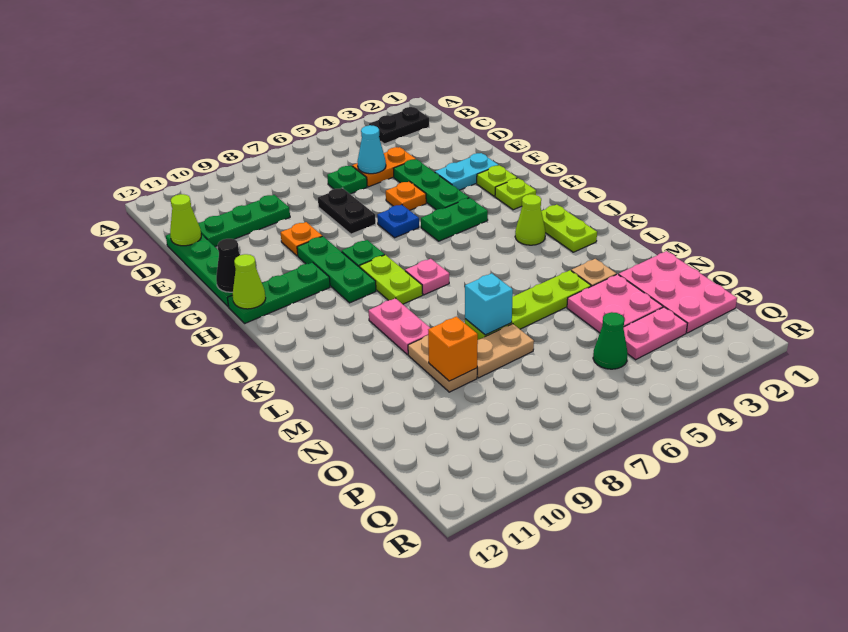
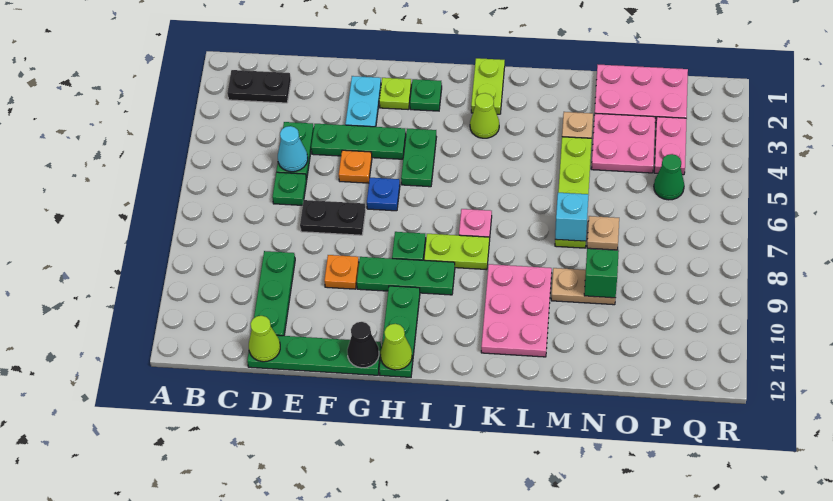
black plate B2:B3 level 1 -> black plate B2:C2 level 1
orange plate D4:D5 level 1 -> green plate D4:D5 level 1
lime plate H2 level 1 -> green plate H2 level 1
lime plate J2:K2 level 1 -> lime plate J1:J2 level 1
pink plate K9:L9 level 1 -> pink plate K9:L11 level 1
tan plate N7:N8 level 1 -> tan plate N7 level 1
orange brick N9 level 2 -> green brick N9 level 2

